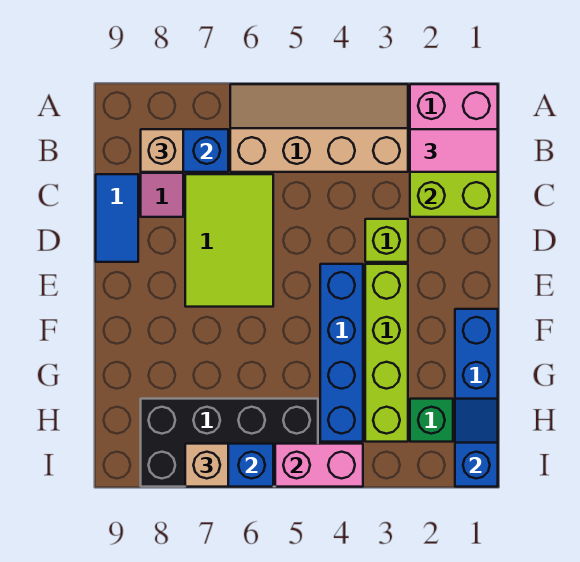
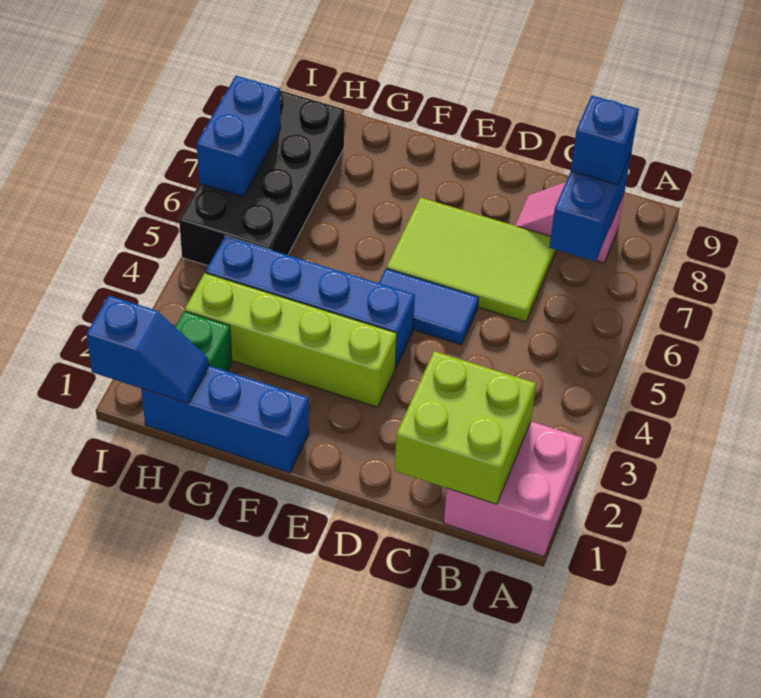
tan slope A3:B6 level 1 top B -> none
pink tile B1:B2 level 3 -> none
tan brick B8 level 3 -> blue brick B8 level 3
blue tile C9:D9 level 1 -> blue tile D5:E5 level 1
lime brick D3 level 1 -> none
pink brick I4:I5 level 2 -> none
tan brick I7 level 3 -> none

